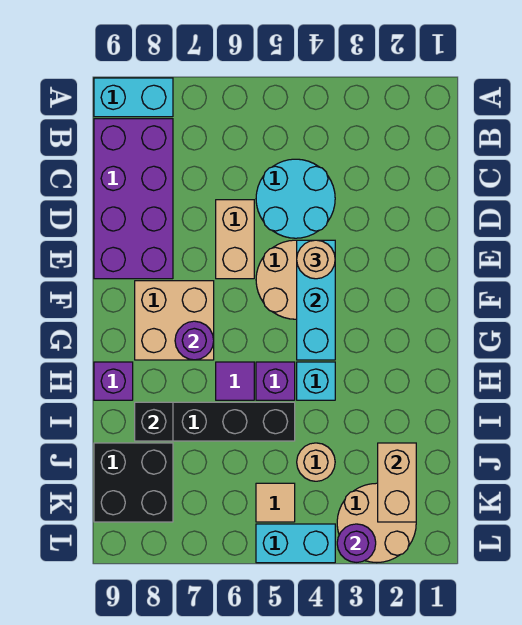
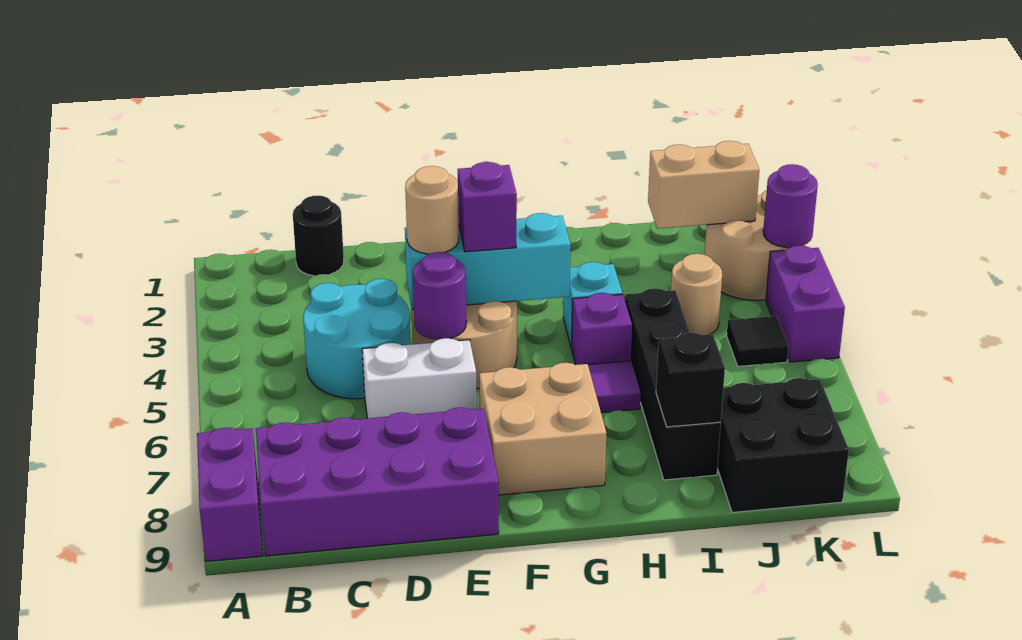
cyan brick A8:A9 level 1 -> purple brick A8:A9 level 1
none -> black round brick C1 level 1
tan brick D6:E6 level 1 -> white brick D6:E6 level 1
purple round brick G7 level 2 -> purple round brick E5 level 2
purple brick H9 level 1 -> purple brick F4 level 3
tan tile K5 level 1 -> black tile K5 level 1
cyan brick L4:L5 level 1 -> purple brick L4:L5 level 1

